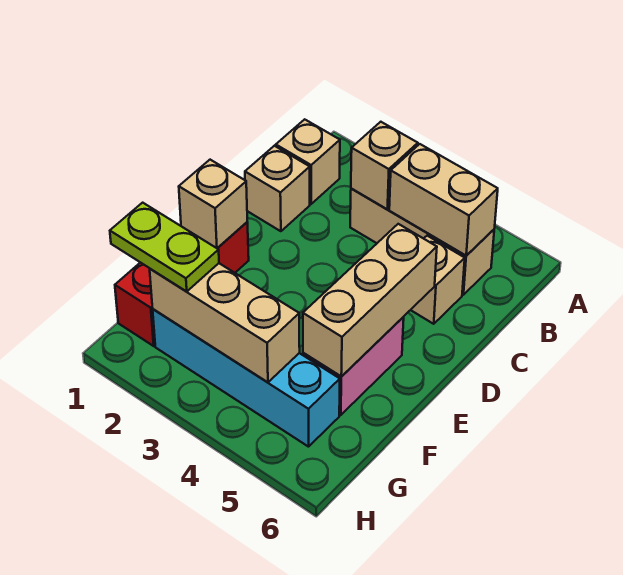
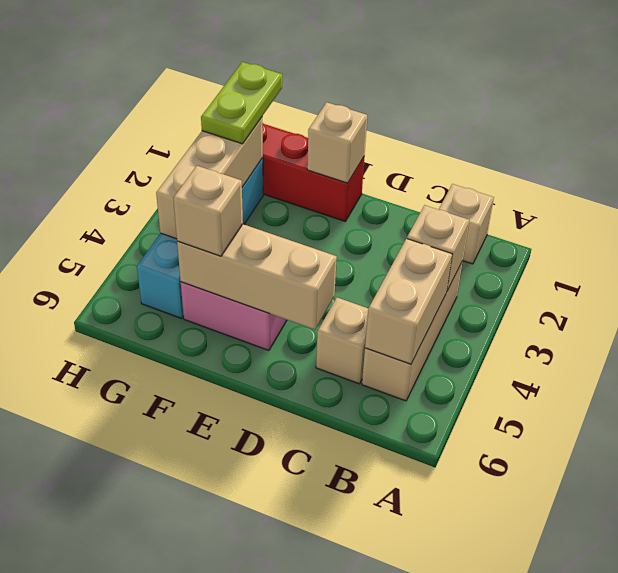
tan brick C1 level 1 -> tan brick F5 level 3

